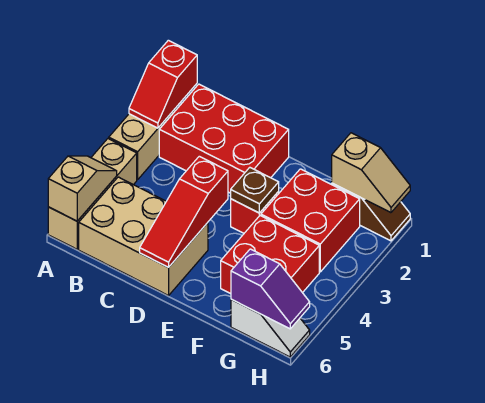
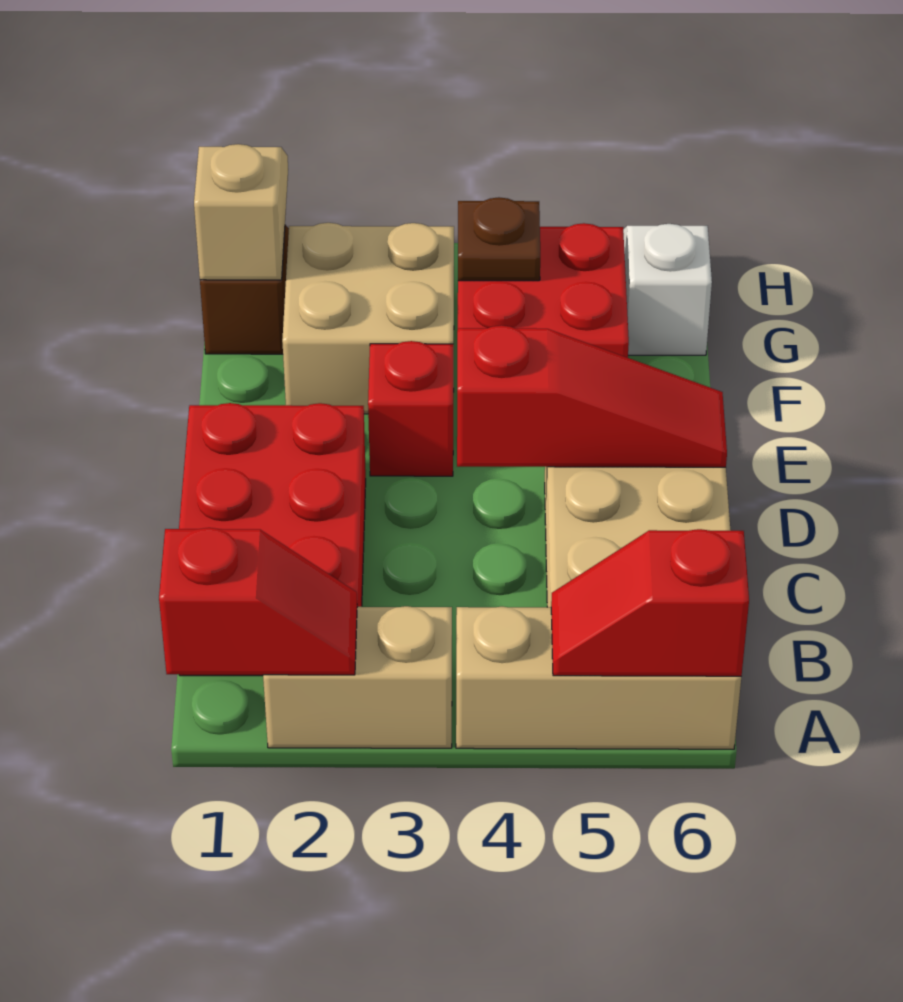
tan slope A5:A6 level 2 top 6 -> red slope A5:A6 level 2 top 6
brown plate E3 level 2 -> brown plate G4 level 2
red brick F2:G3 level 1 -> tan brick F2:G3 level 1
purple slope G6:H6 level 2 top G -> none

